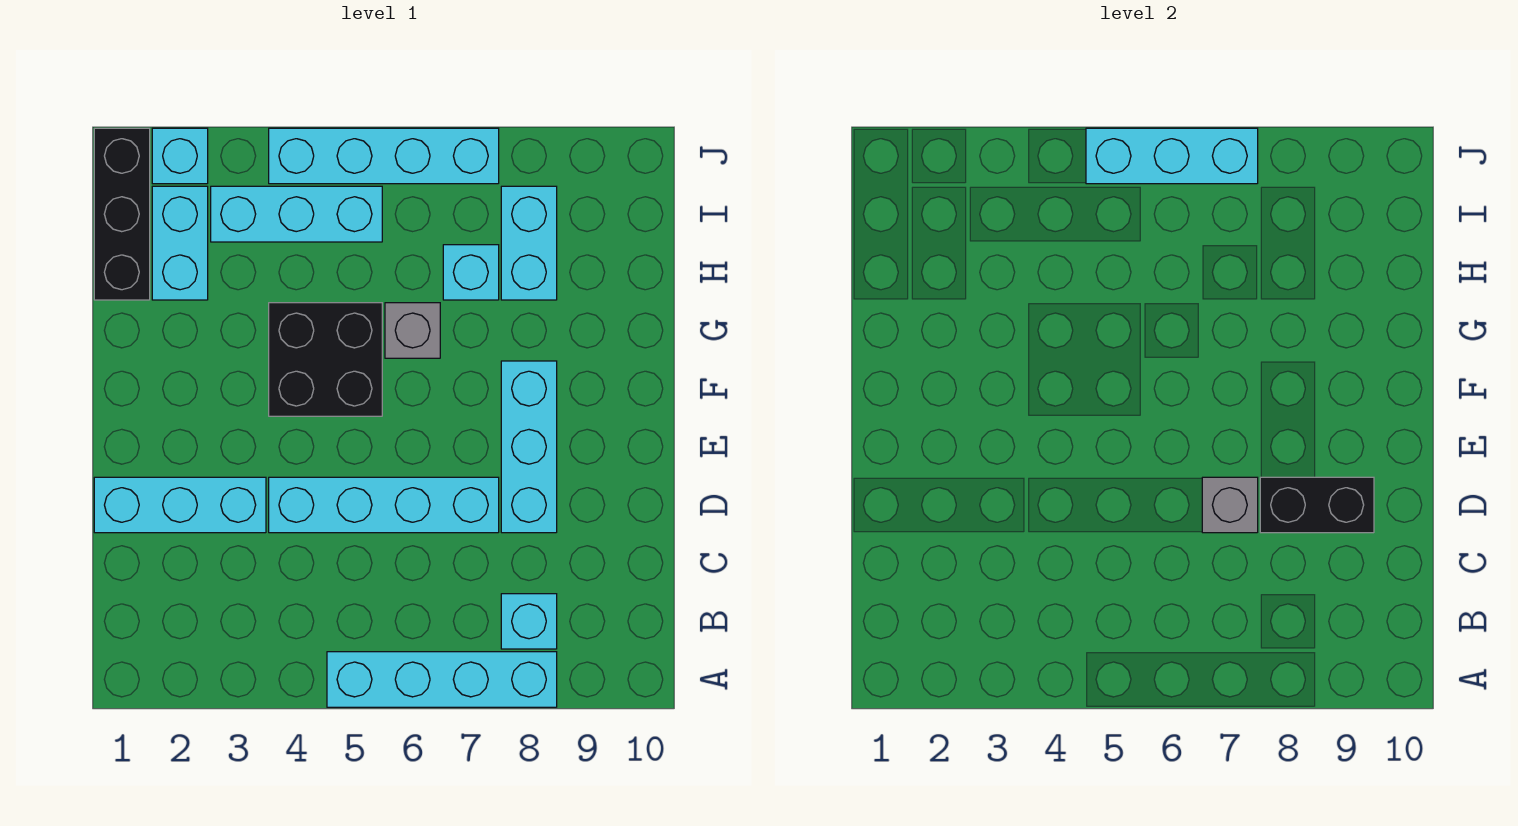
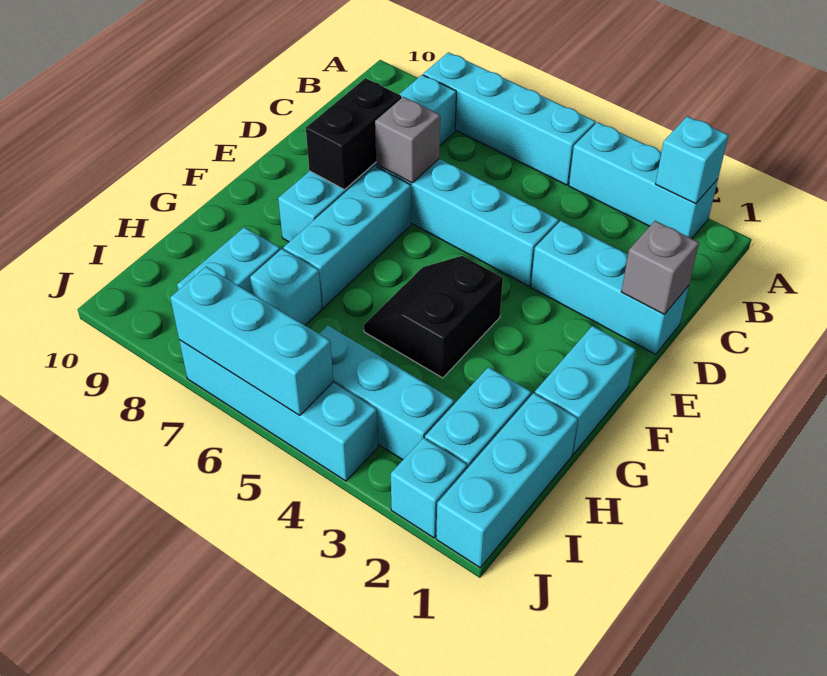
none -> cyan brick A2:A4 level 1
none -> cyan brick A2 level 2
black brick D8:D9 level 2 -> black brick D8:E8 level 2
none -> cyan brick E7:G7 level 1
none -> cyan brick F1:G1 level 1
black brick F4:G5 level 1 -> black slope F4:G5 level 1 top 4
grey brick G6 level 1 -> grey brick D1 level 2
black brick H1:J1 level 1 -> cyan brick H1:J1 level 1

